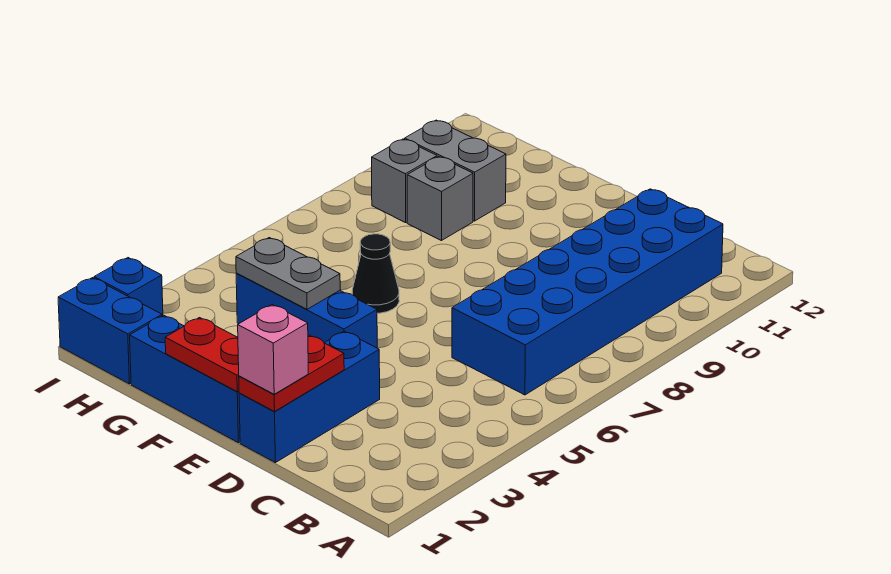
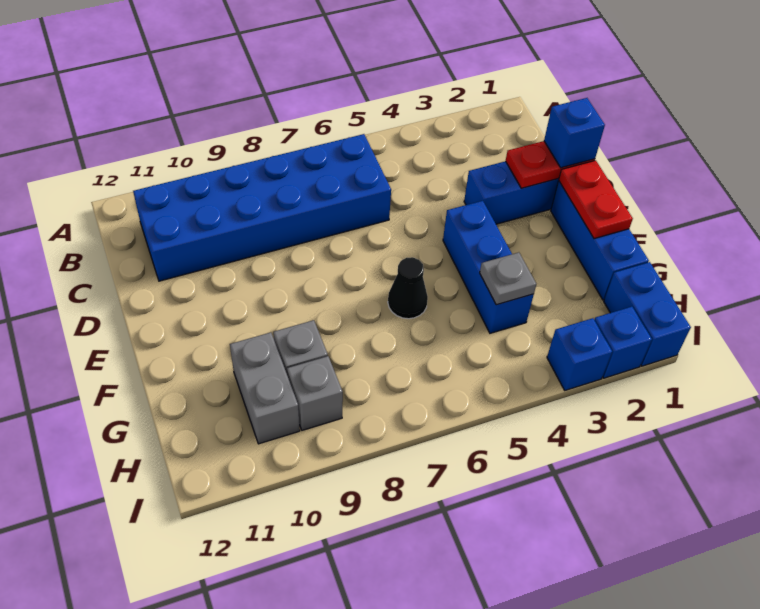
pink brick D1 level 3 -> blue brick D1 level 3
grey plate F4:G4 level 2 -> grey plate G4 level 2
none -> blue brick I3 level 1

